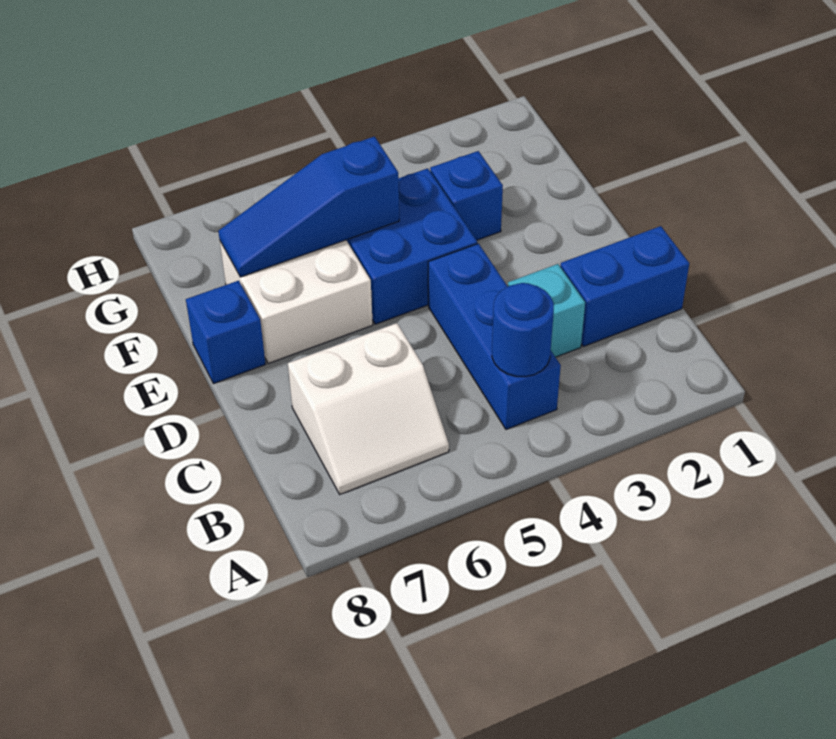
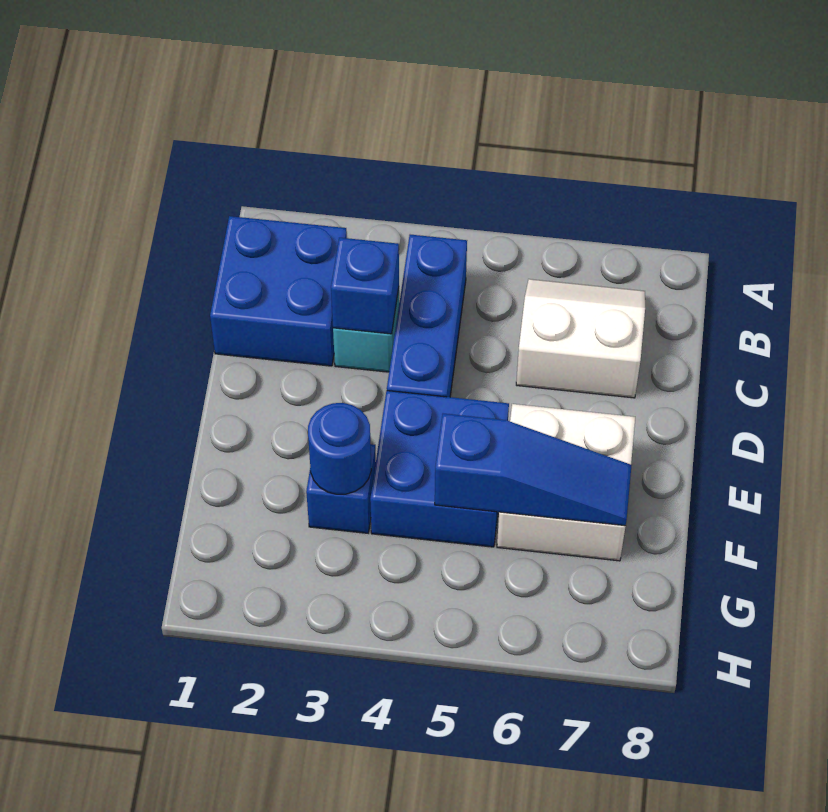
blue round brick B4 level 2 -> blue round brick F3 level 2
blue brick C1:C2 level 1 -> blue brick B1:C2 level 1
blue brick E8 level 1 -> blue brick C3 level 2

